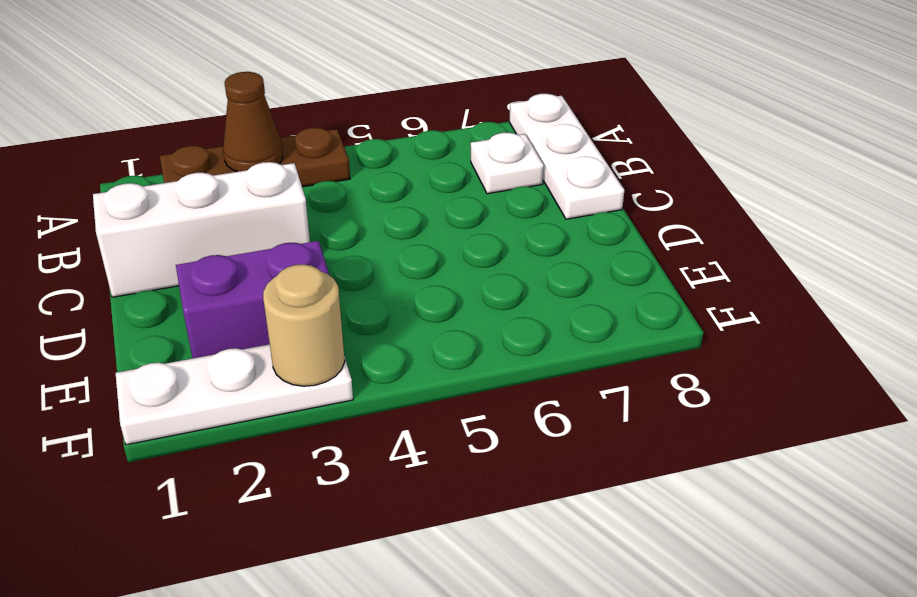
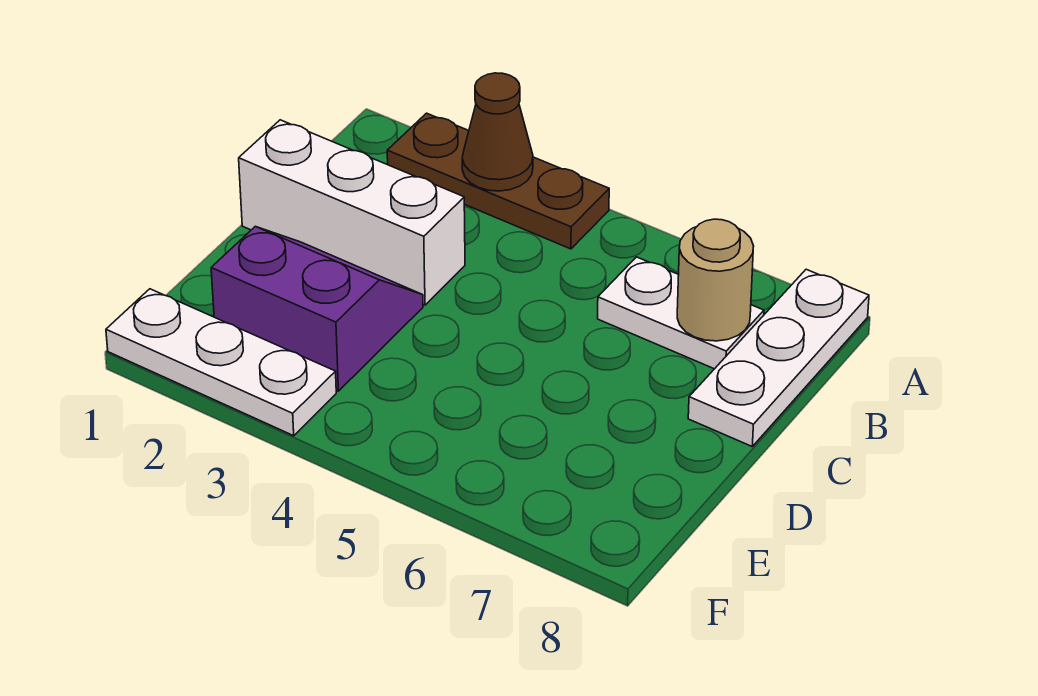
white plate B7 level 1 -> white plate B6:B7 level 1
tan round brick F3 level 2 -> tan round brick B7 level 2

